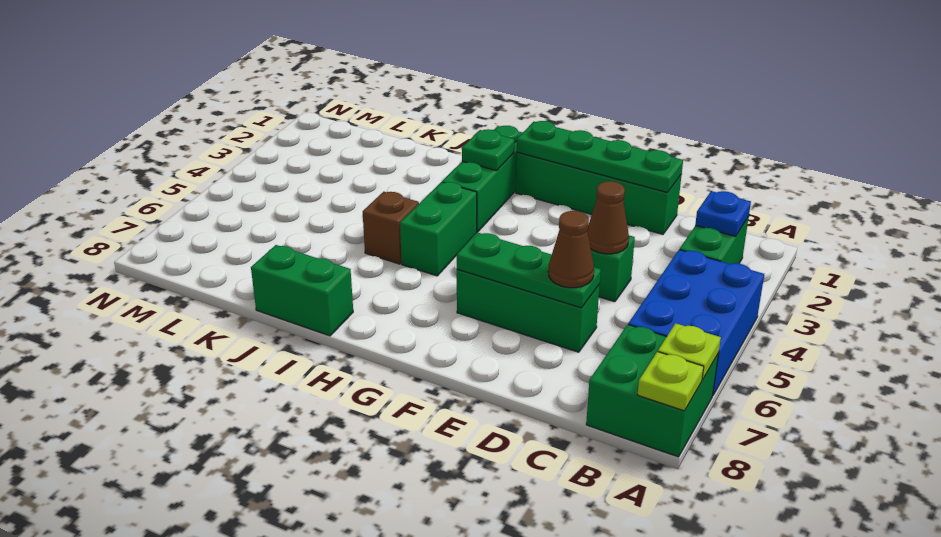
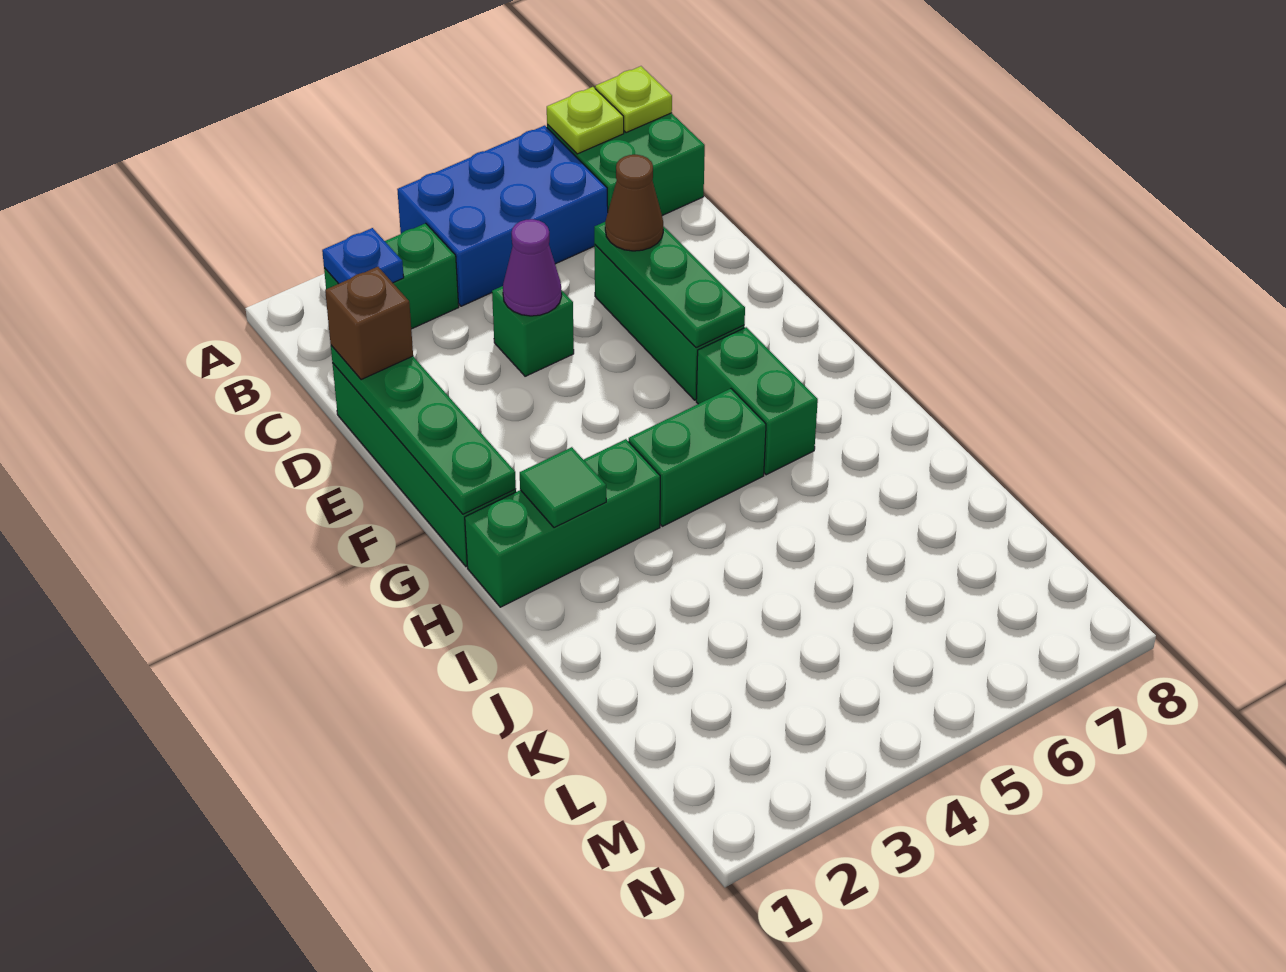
brown cone D4 level 2 -> purple cone D4 level 2
green plate H2 level 2 -> green tile H2 level 2
brown brick I5 level 1 -> brown brick D1 level 3
green brick I8:J8 level 1 -> green brick G6:H6 level 1

